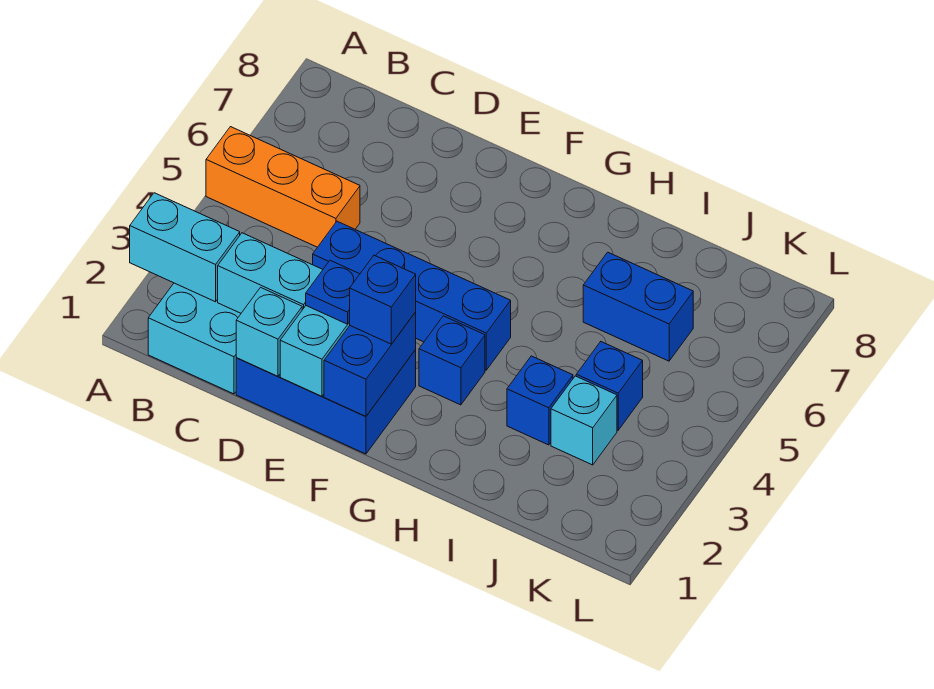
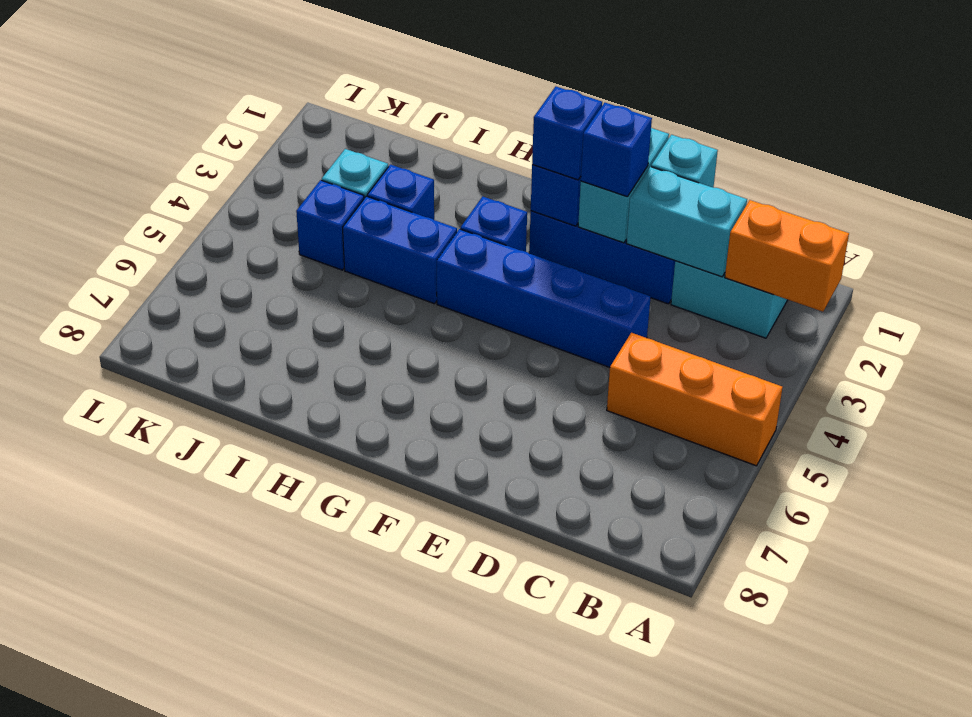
cyan brick A2:B2 level 2 -> orange brick A2:B2 level 2
blue plate E2 level 3 -> blue brick E2 level 3
blue brick I6:J6 level 1 -> blue brick H4:I4 level 1

